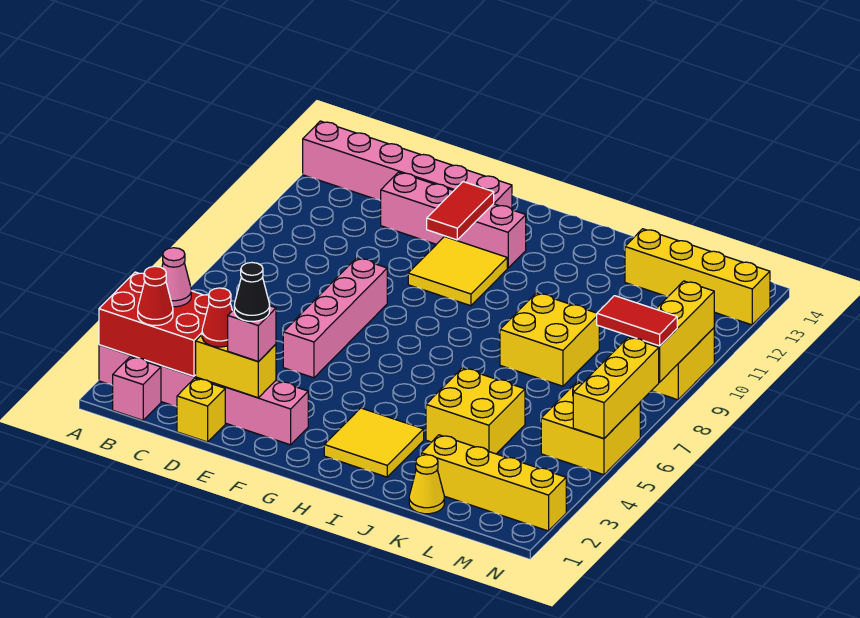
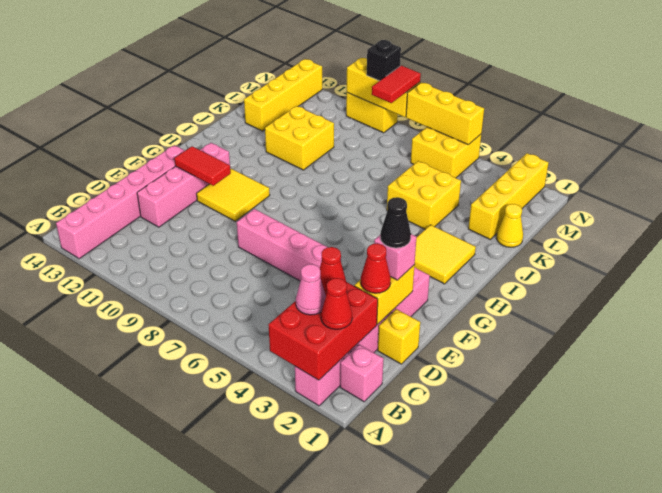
none -> red cone C3 level 3
yellow brick J8:K9 level 1 -> yellow brick J10:K11 level 1
none -> black brick N9 level 3

